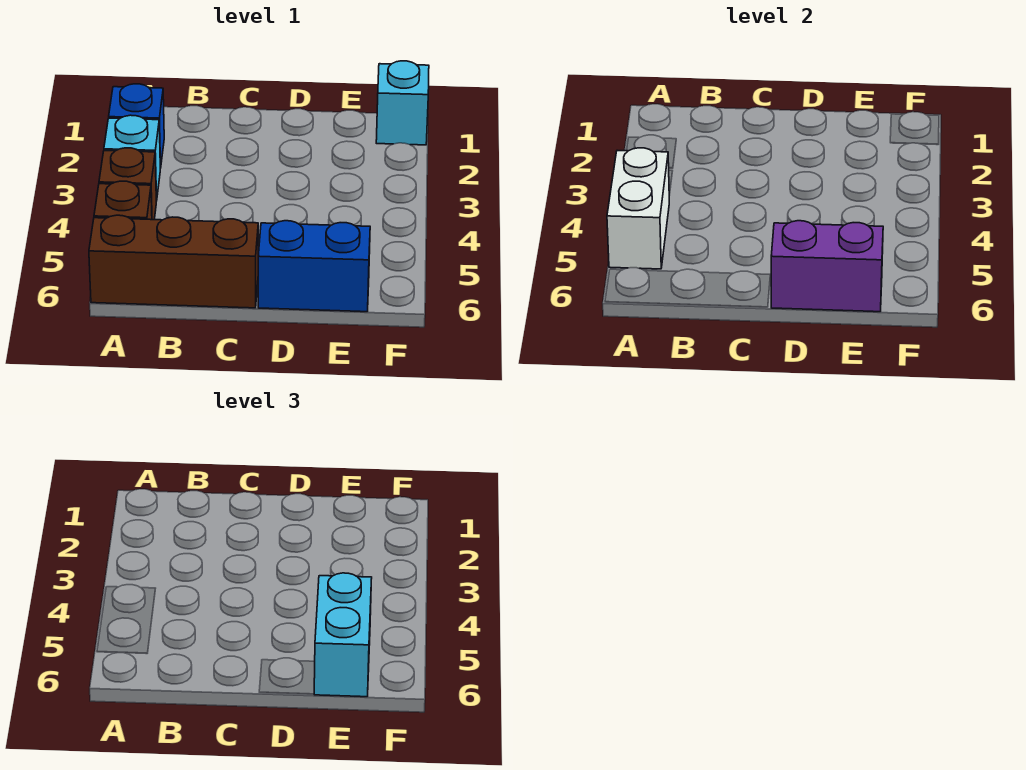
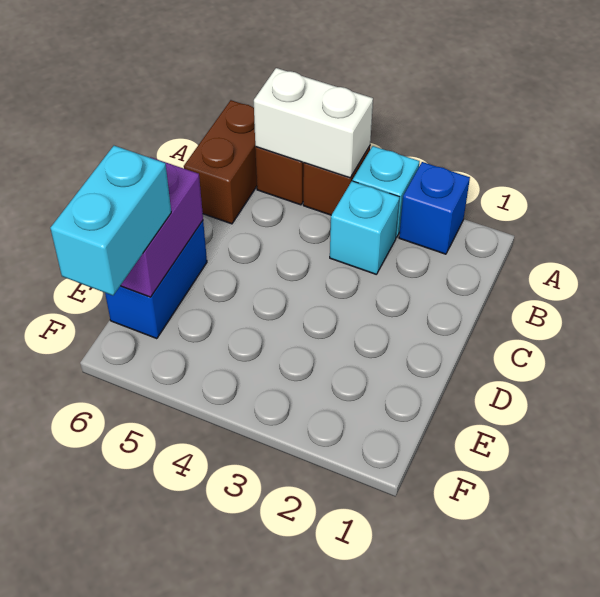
brown brick A6:C6 level 1 -> brown brick A6:B6 level 1
cyan brick E5:E6 level 3 -> cyan brick E6:F6 level 3
cyan brick F1 level 1 -> cyan brick B3 level 1

